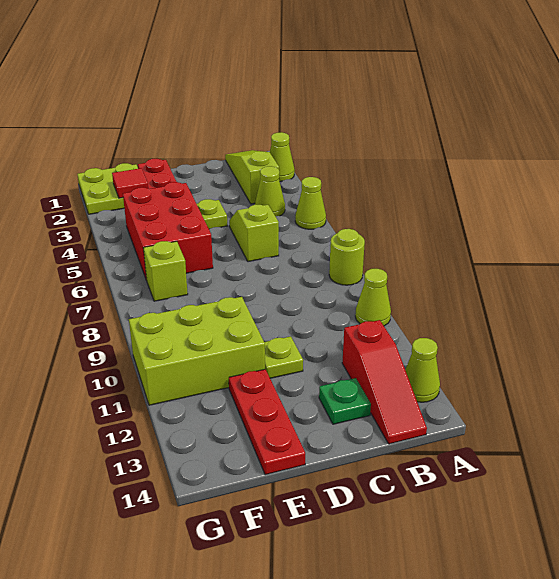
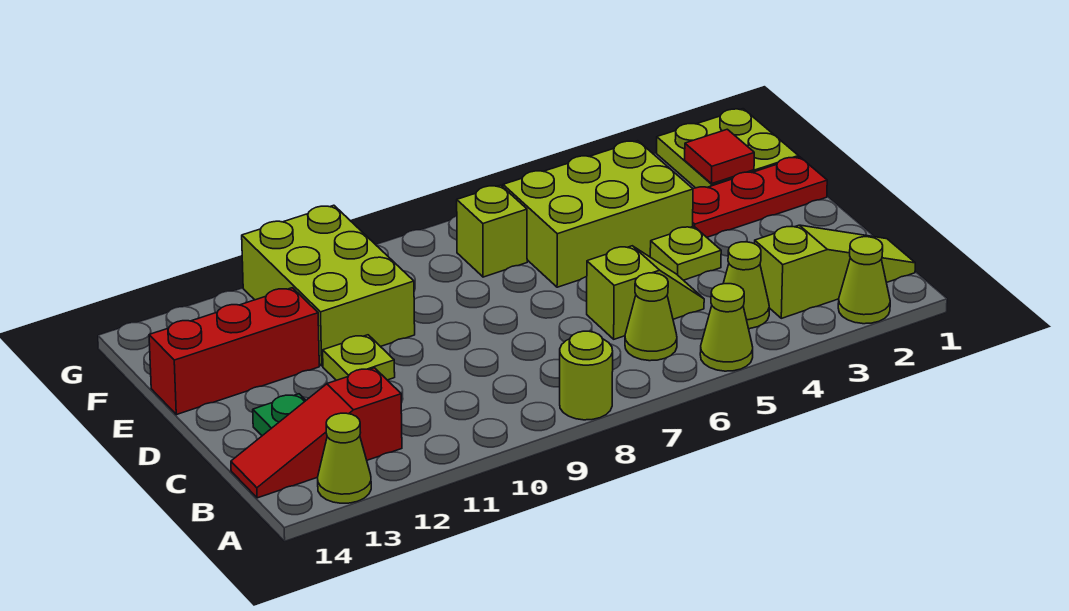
lime cone A10 level 1 -> lime cone B6 level 1
red brick E4:F6 level 1 -> lime brick E4:F6 level 1
red plate E12:E14 level 1 -> red brick E12:E14 level 1

